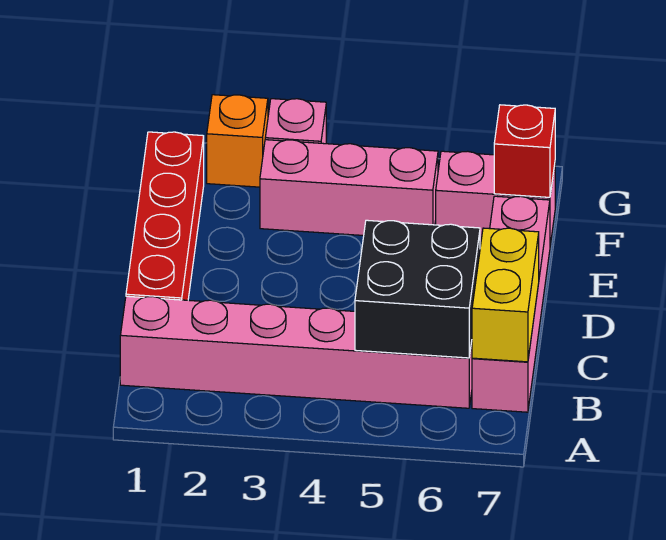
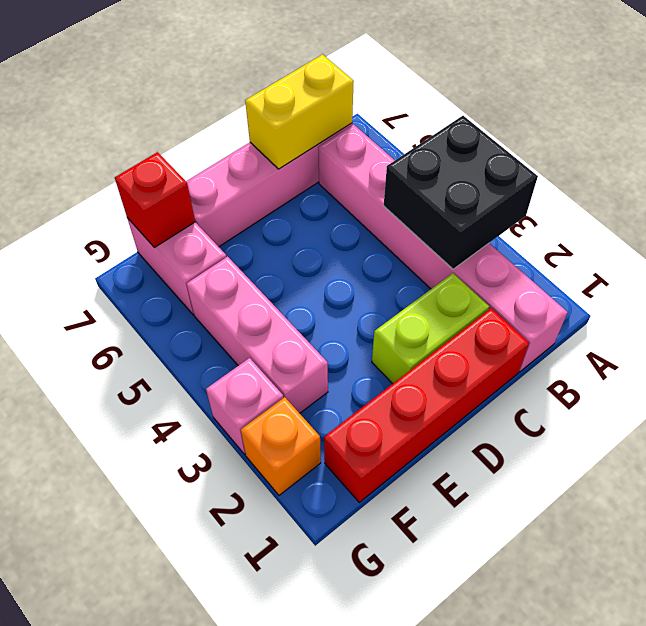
black brick B5:C6 level 2 -> black brick A3:B4 level 2
none -> lime brick C2:D2 level 1

